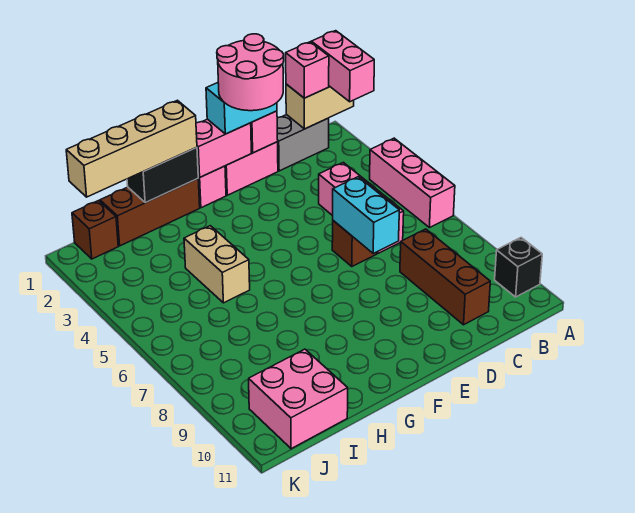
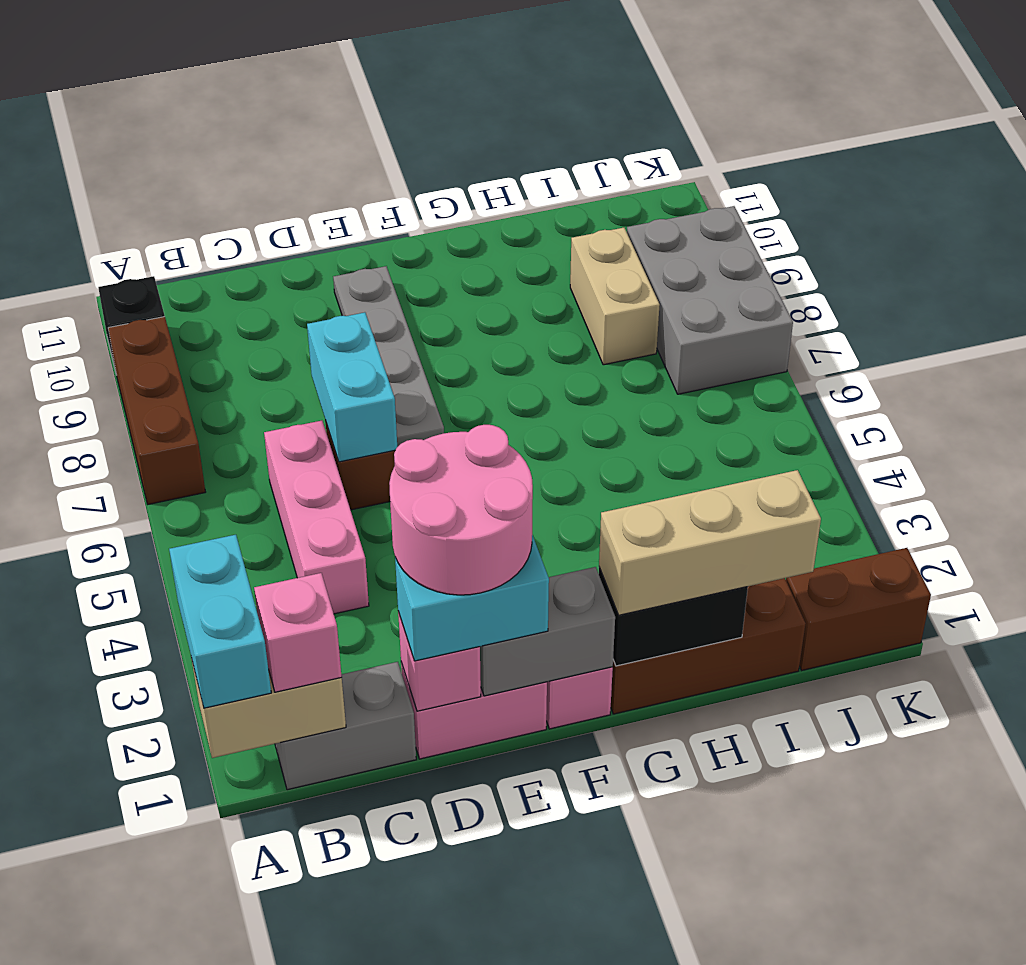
pink brick A1:A2 level 3 -> cyan brick A1:A2 level 3
pink brick A4:A6 level 1 -> none
brown brick C8:C10 level 1 -> brown brick A7:A9 level 1
pink brick E1:F1 level 2 -> grey brick E1:F1 level 2
none -> grey plate E7:E10 level 1
tan brick G1:J1 level 3 -> tan brick G1:I1 level 3
tan brick H4:H5 level 1 -> tan brick I8:I9 level 1
pink brick I10:J11 level 1 -> none
brown brick J1 level 1 -> brown brick J1:K1 level 1
none -> grey brick J7:K9 level 1

